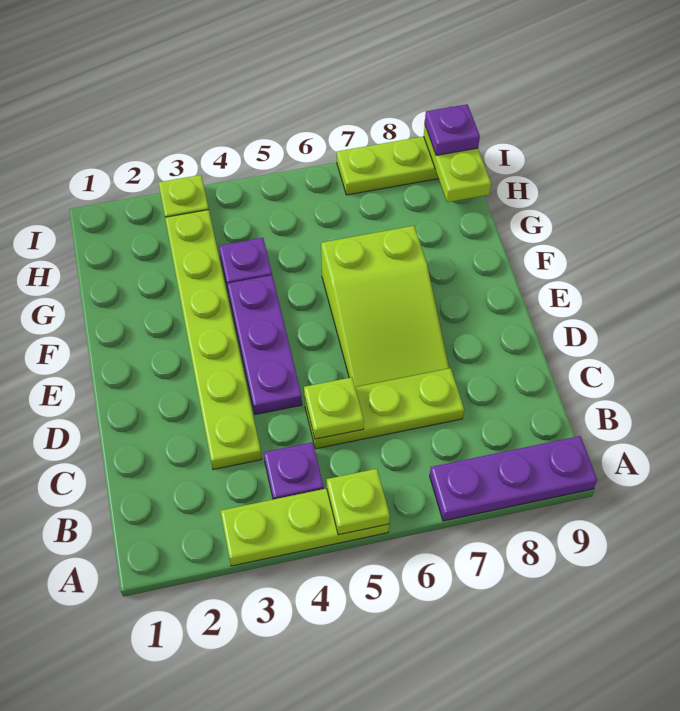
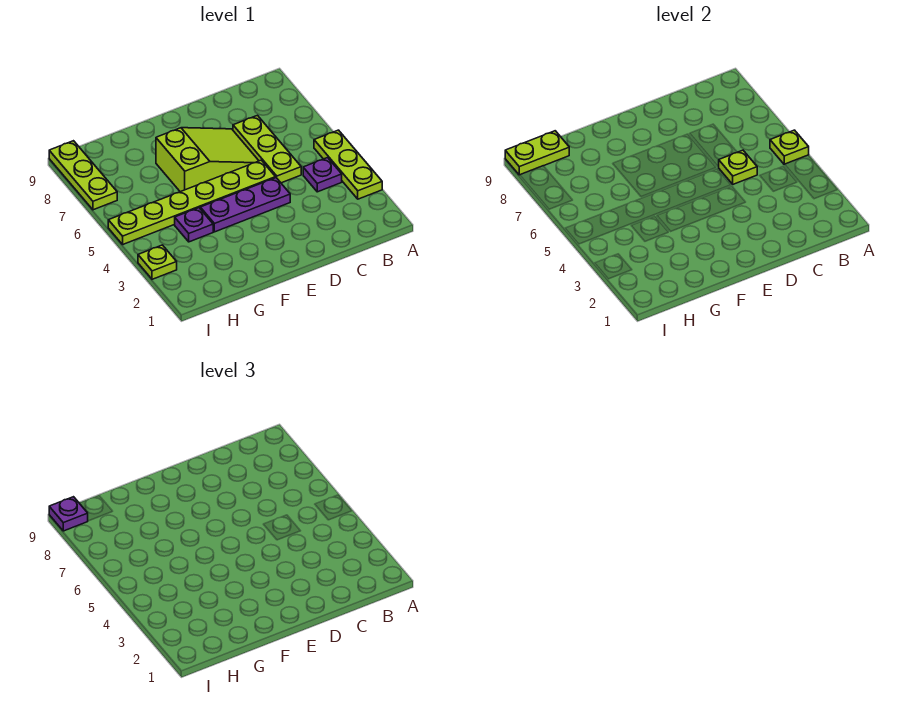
purple plate A7:A9 level 1 -> none
lime plate C3:H3 level 1 -> lime plate D5:I5 level 1

